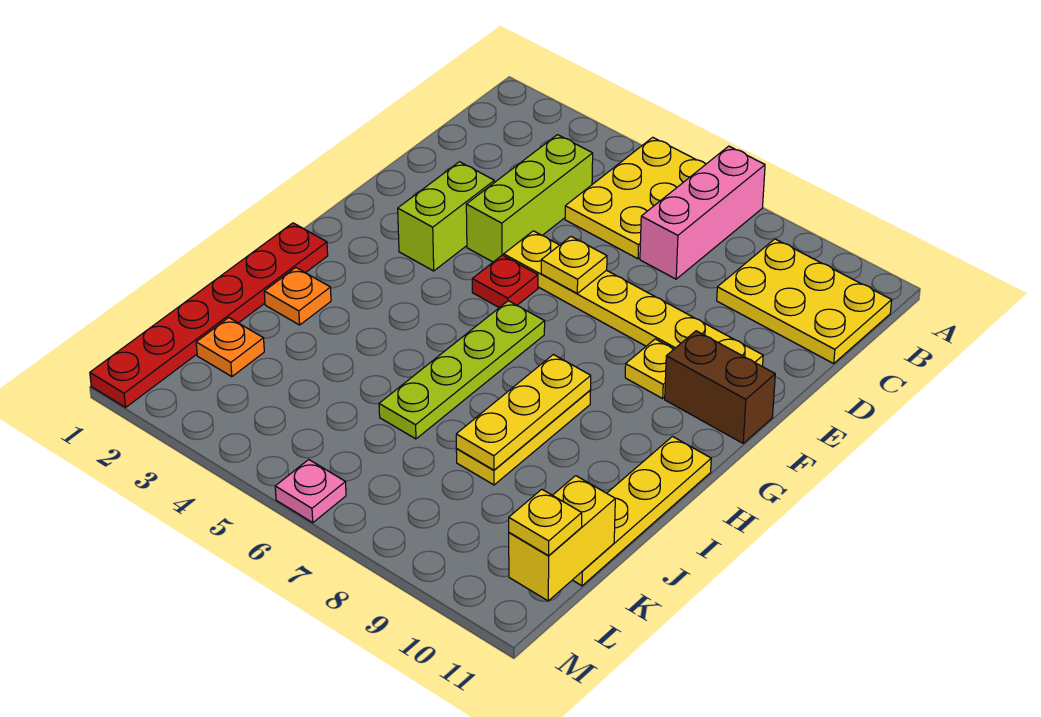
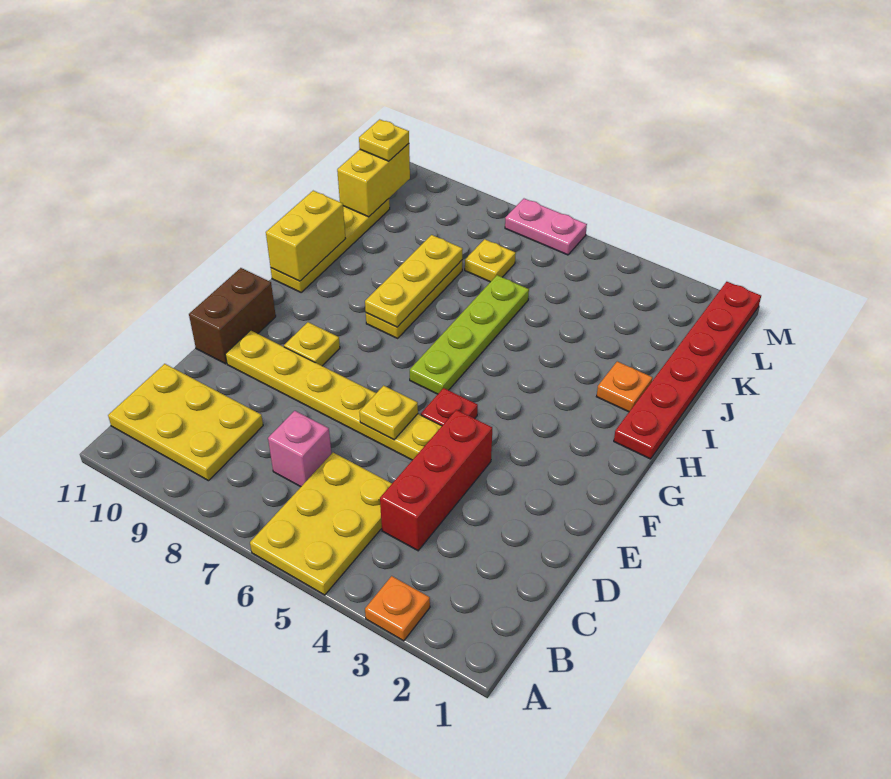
pink brick A7:C7 level 1 -> pink brick C7 level 1
lime brick C4:E4 level 1 -> red brick C4:E4 level 1
lime brick E3:F3 level 1 -> none
brown brick F10:F11 level 1 -> brown brick E11:F11 level 1
none -> yellow brick H11:I11 level 2
orange plate K2 level 1 -> orange plate A3 level 1
none -> yellow plate K7 level 1
pink plate M6 level 1 -> pink plate M6:M7 level 1

